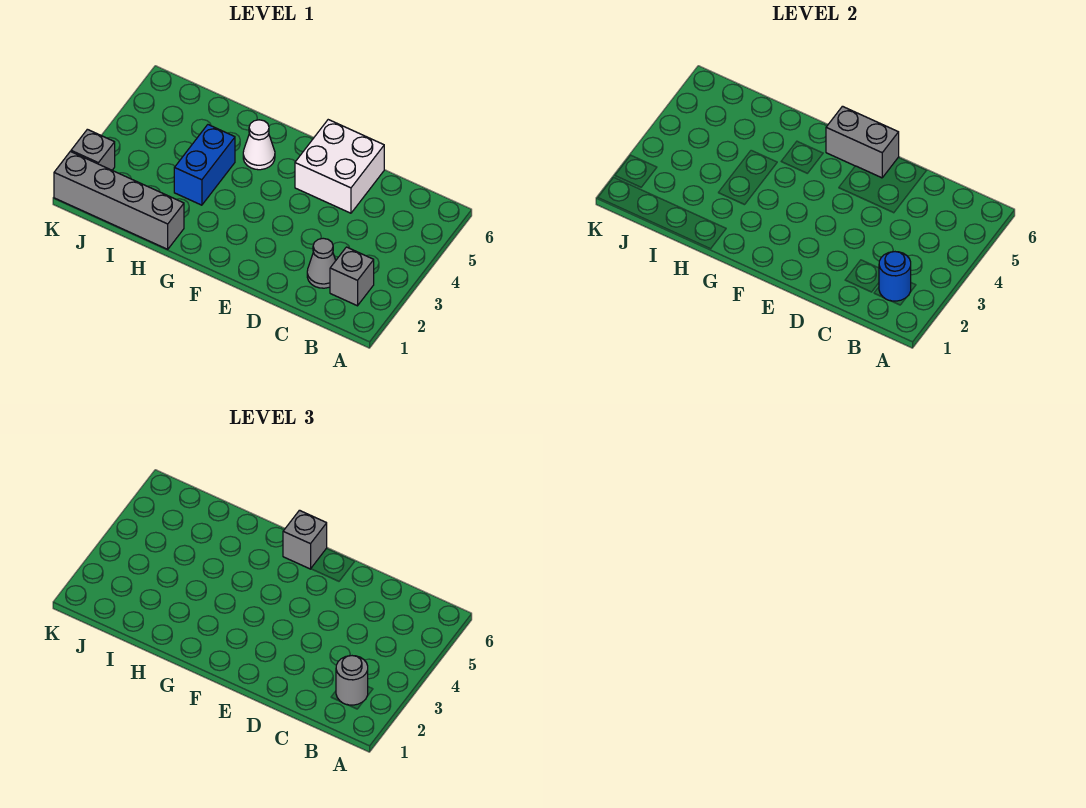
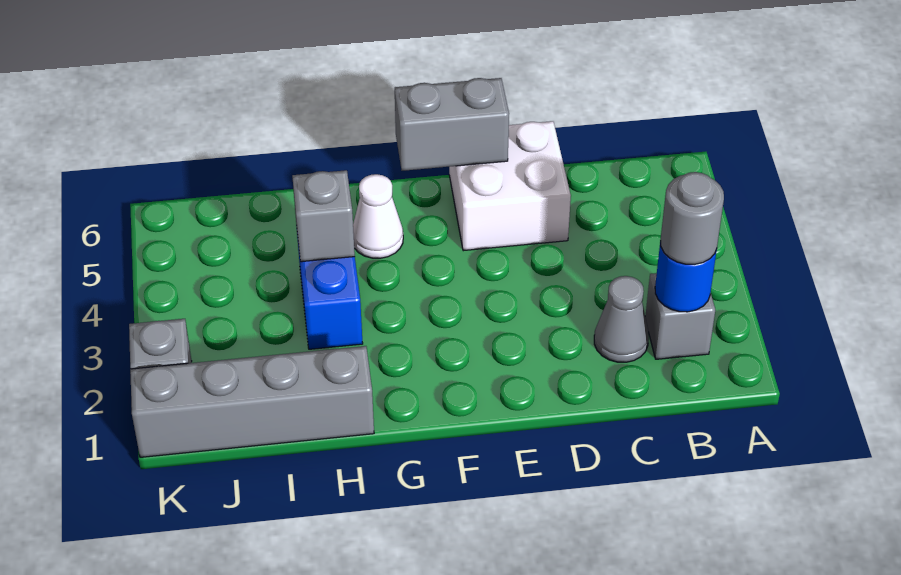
grey brick F6 level 3 -> grey brick H4 level 2

